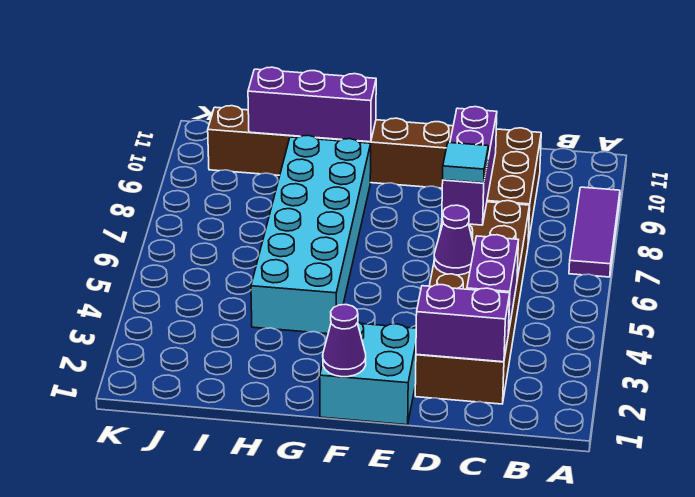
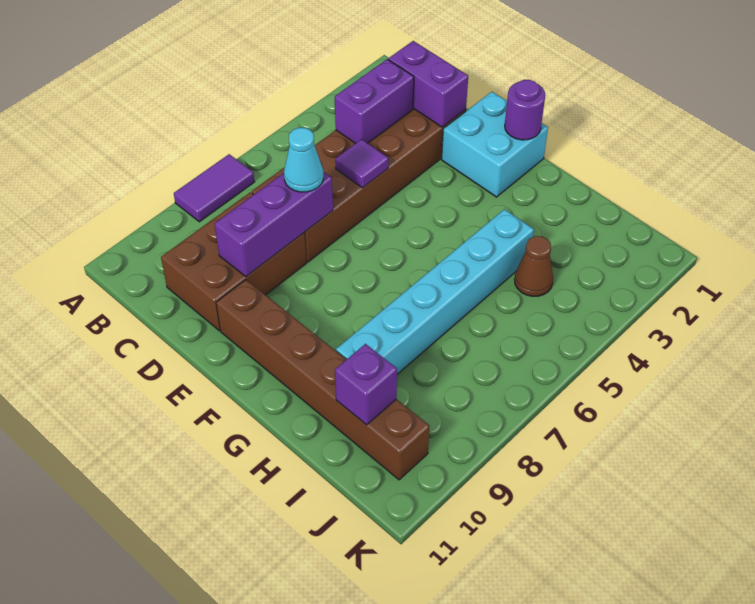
purple tile A7:A9 level 1 -> purple tile A7:A8 level 1
purple cone D5 level 2 -> purple tile D5 level 2
cyan tile D7 level 3 -> cyan cone D7 level 3
purple cone F1 level 2 -> purple round brick F1 level 2
cyan brick G4:H9 level 1 -> cyan brick H4:H9 level 1
purple brick G10:I10 level 2 -> purple brick I10 level 2
none -> brown cone I4 level 1

